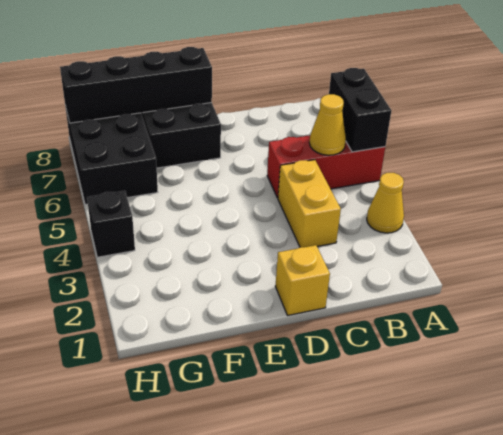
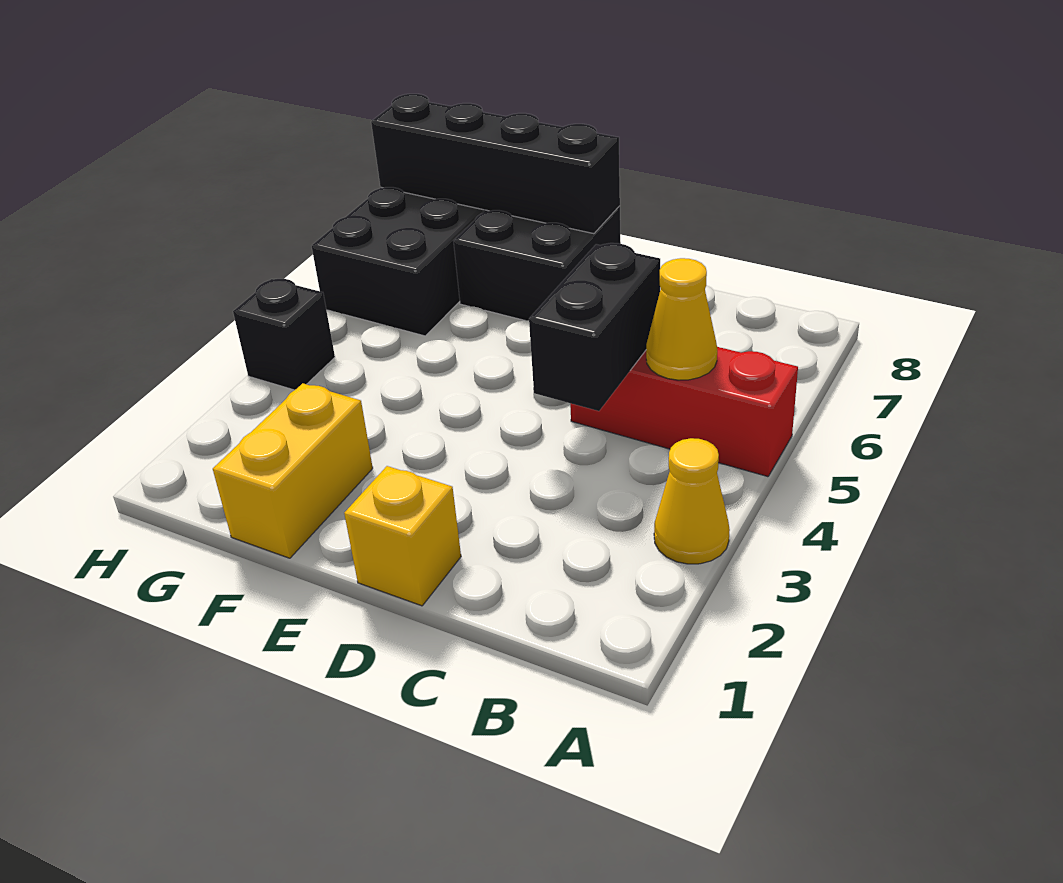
black brick A5:A6 level 2 -> black brick C4:C5 level 2
yellow brick C3:C4 level 1 -> yellow brick F1:F2 level 1

